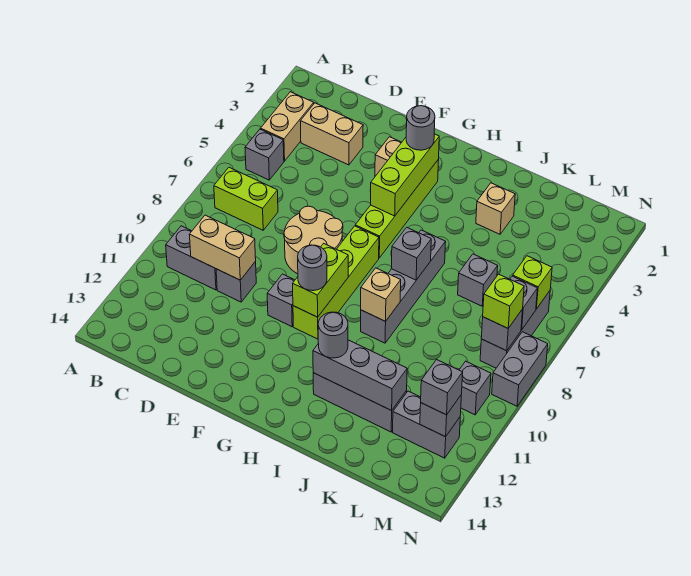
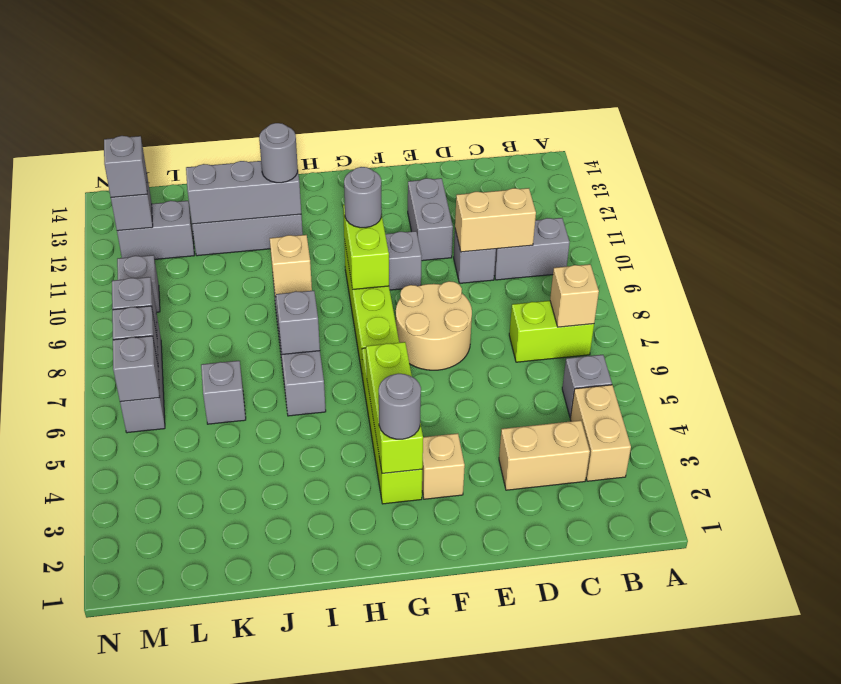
tan brick J3 level 1 -> tan brick B7 level 2
lime brick M6 level 2 -> grey brick M6 level 2
lime brick M8 level 3 -> none
grey brick N8:N9 level 1 -> grey brick E11:E12 level 1

